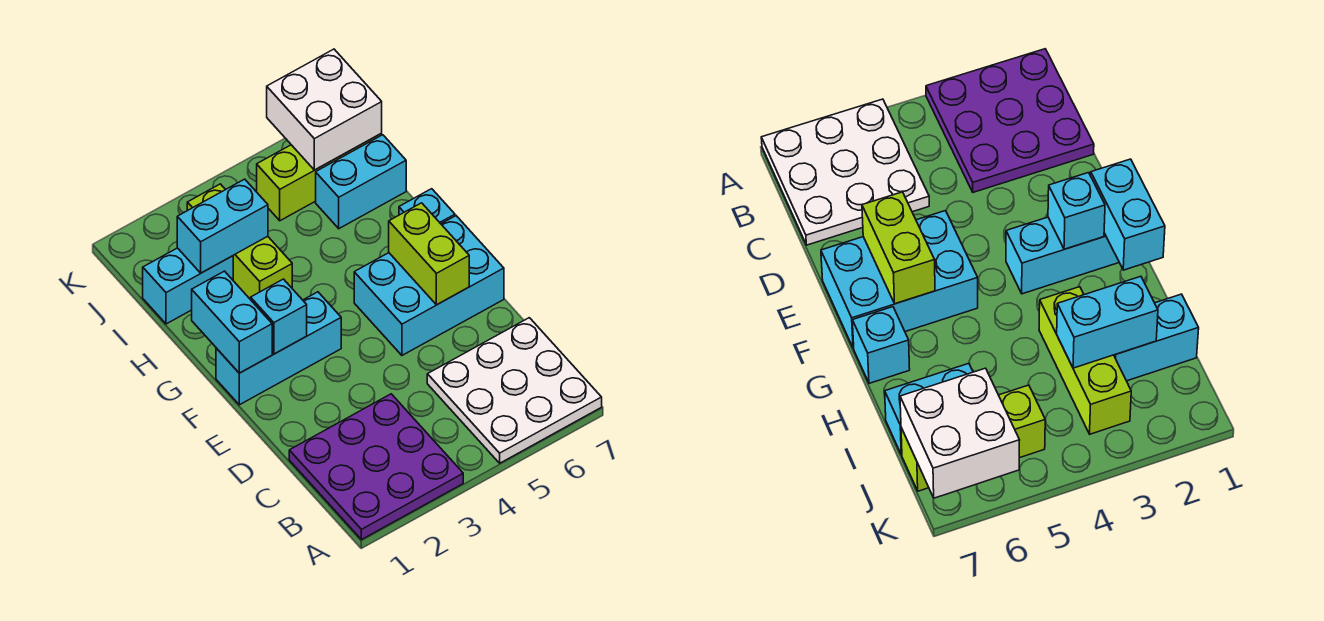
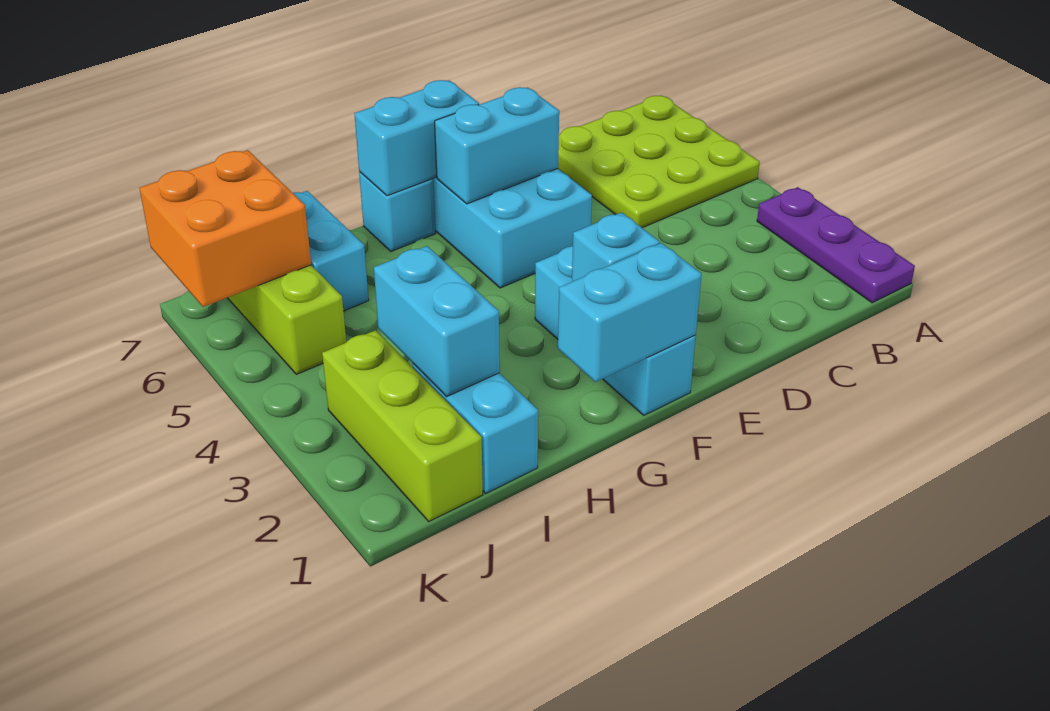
purple plate A1:C3 level 1 -> purple plate A1:A3 level 1
white plate A5:C7 level 1 -> lime plate A5:C7 level 1
lime brick E6:F6 level 2 -> cyan brick E6:F6 level 2
none -> cyan brick F7:G7 level 2
lime brick H3:J3 level 1 -> lime brick J1:J3 level 1
white brick J6:K7 level 2 -> orange brick J6:K7 level 2

